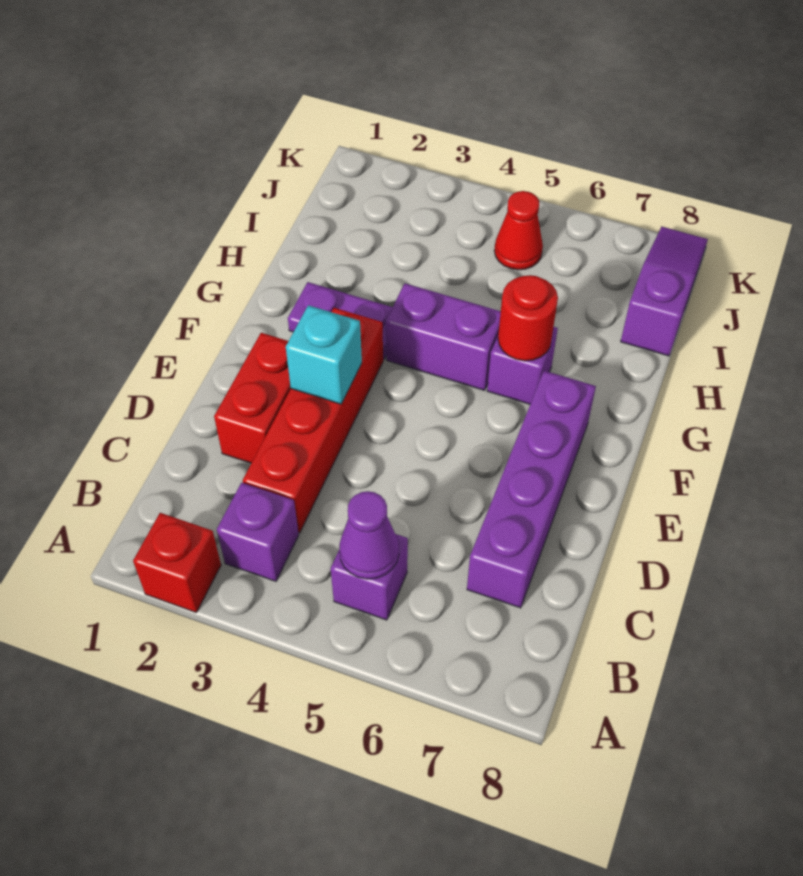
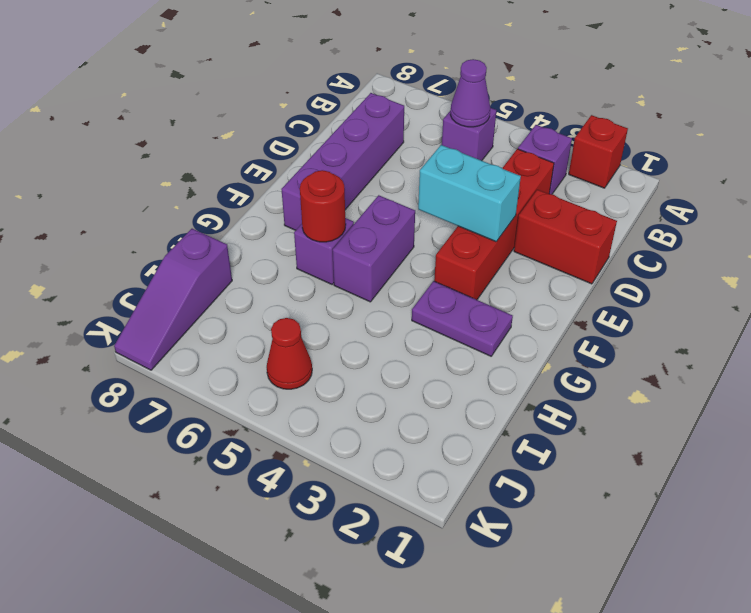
red brick D2:E2 level 1 -> red brick D1:D2 level 1
cyan brick E3 level 2 -> cyan brick E3:E4 level 2
purple brick G4:G5 level 1 -> purple brick F5:G5 level 1

